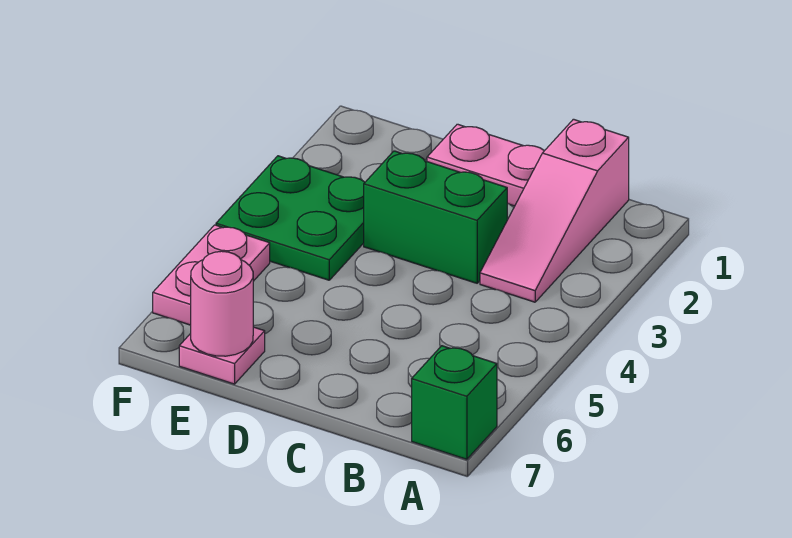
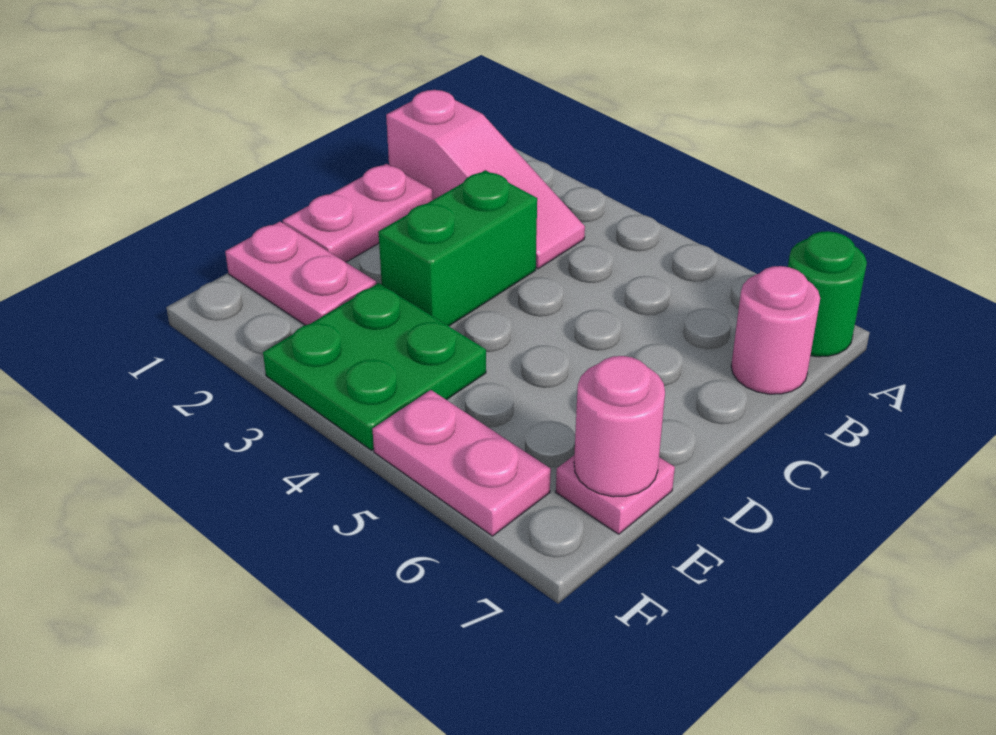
green brick A7 level 1 -> green round brick A7 level 1
none -> pink round brick B7 level 1
none -> pink plate E1:E2 level 1

